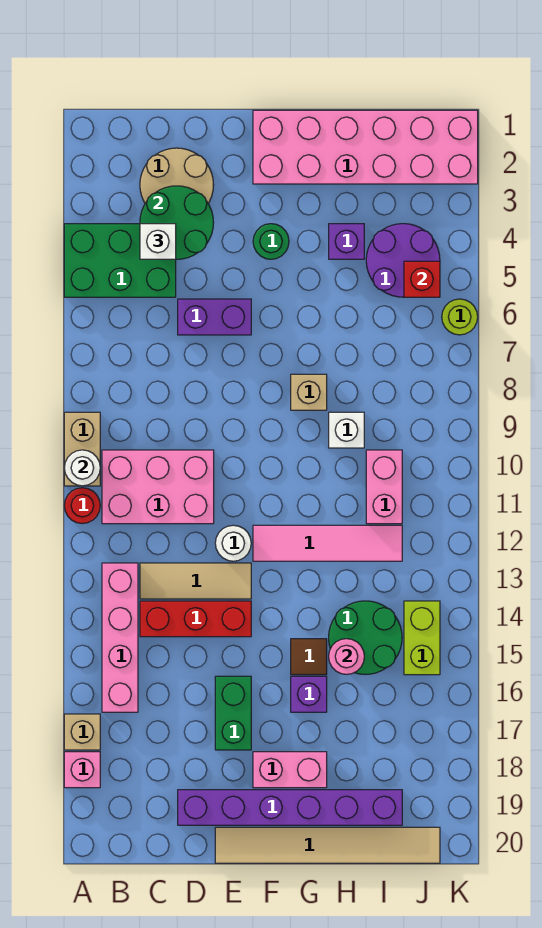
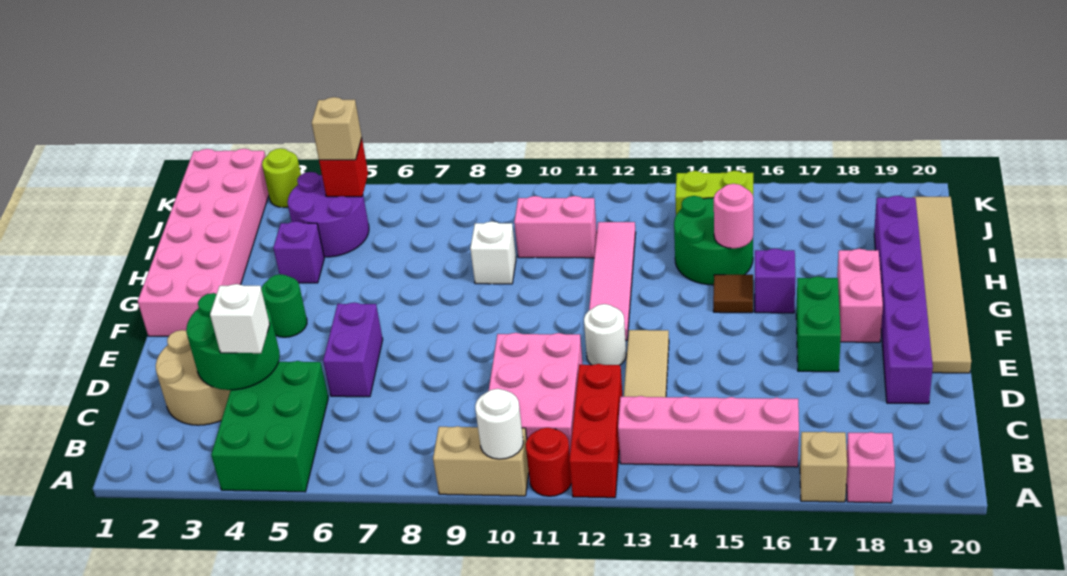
red brick C14:E14 level 1 -> red brick A12:C12 level 1
green brick E16:E17 level 1 -> green brick E17:F17 level 1
tan brick G8 level 1 -> tan brick J5 level 3
lime round brick K6 level 1 -> lime round brick K3 level 1

